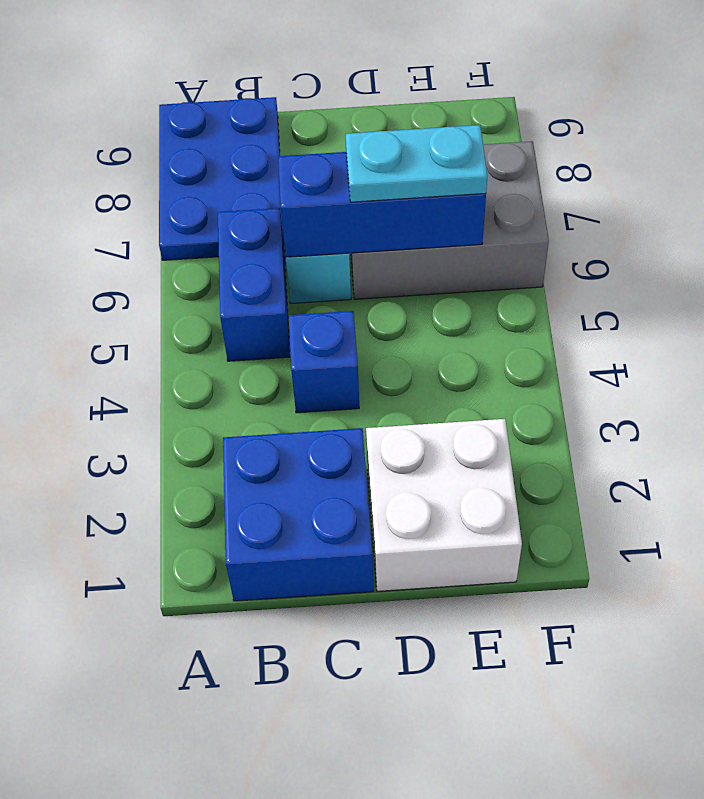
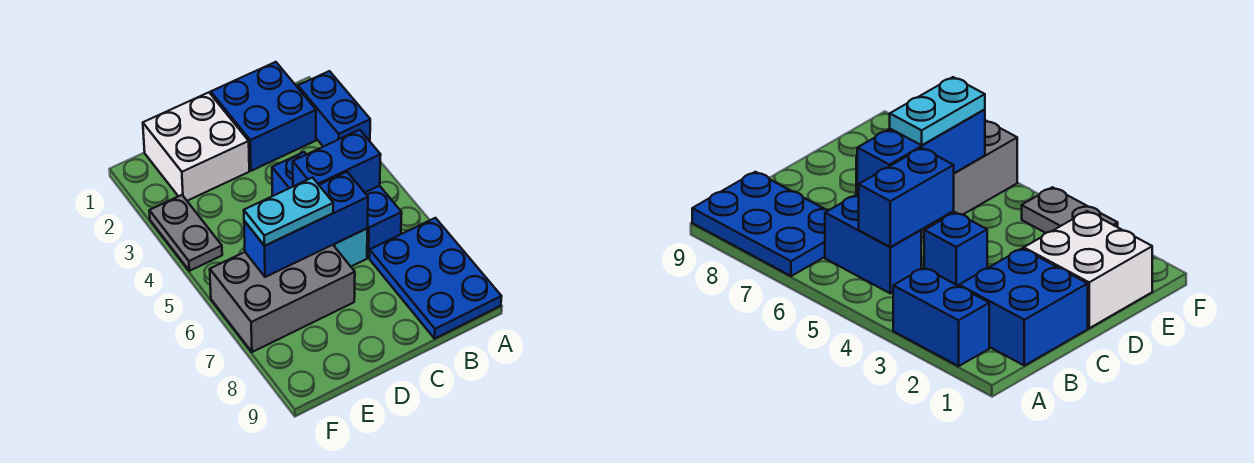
none -> blue brick A2:A3 level 1
none -> blue brick B5:C5 level 2
none -> grey plate F3:F4 level 1

